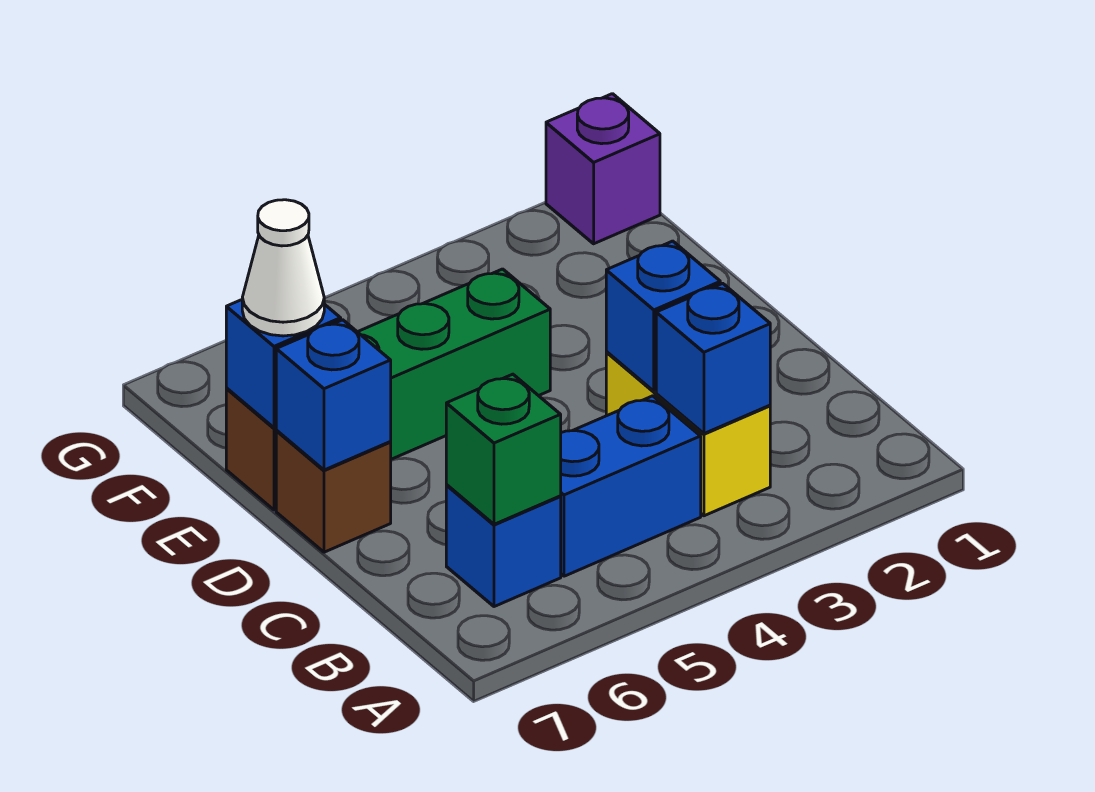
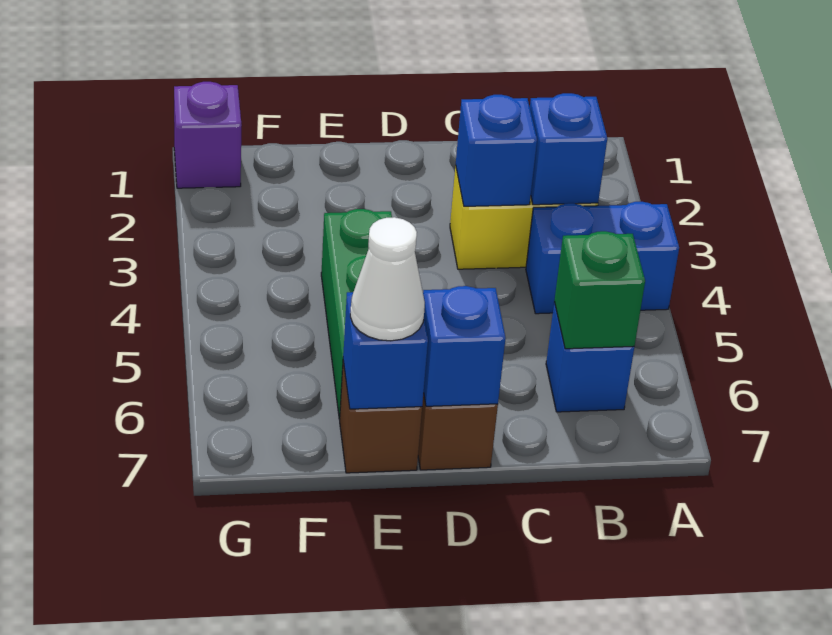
blue brick B4:B5 level 1 -> blue brick A4:B4 level 1

